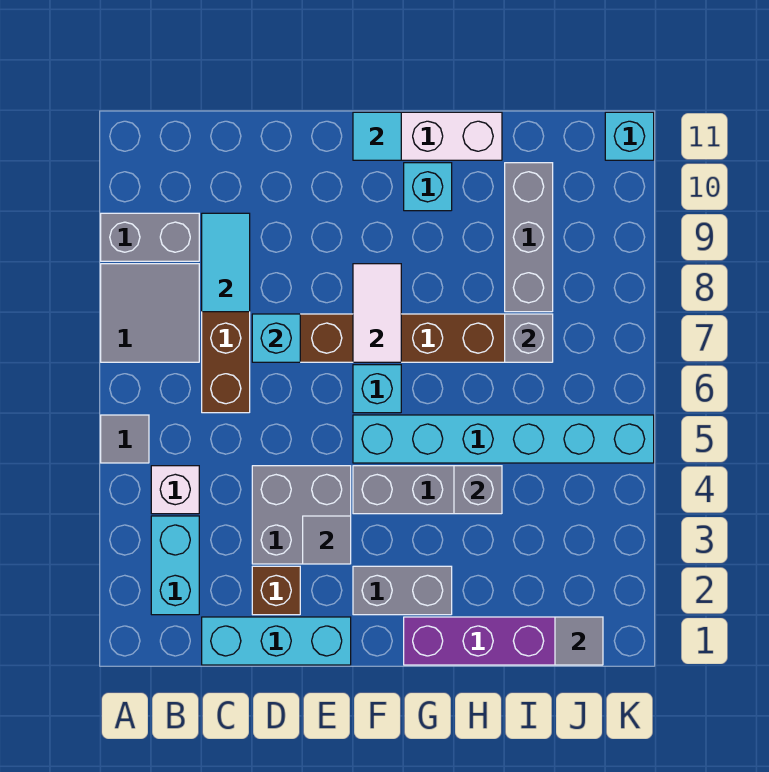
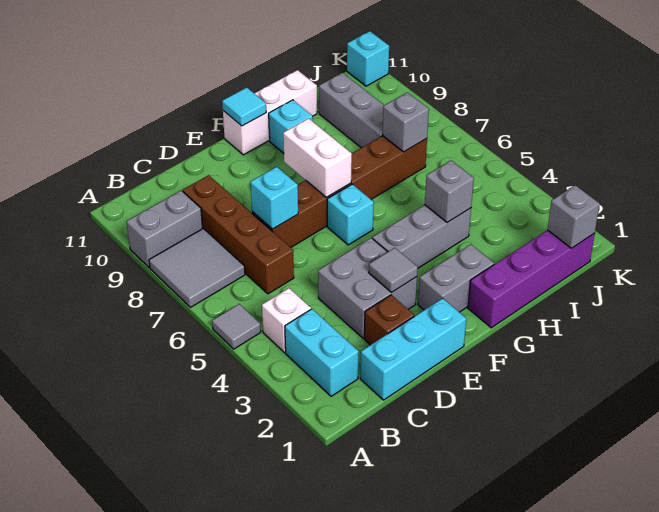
cyan tile C8:C9 level 2 -> none
cyan brick F5:K5 level 1 -> none
white tile F7:F8 level 2 -> white brick F7:F8 level 2
grey tile J1 level 2 -> grey brick J1 level 2

